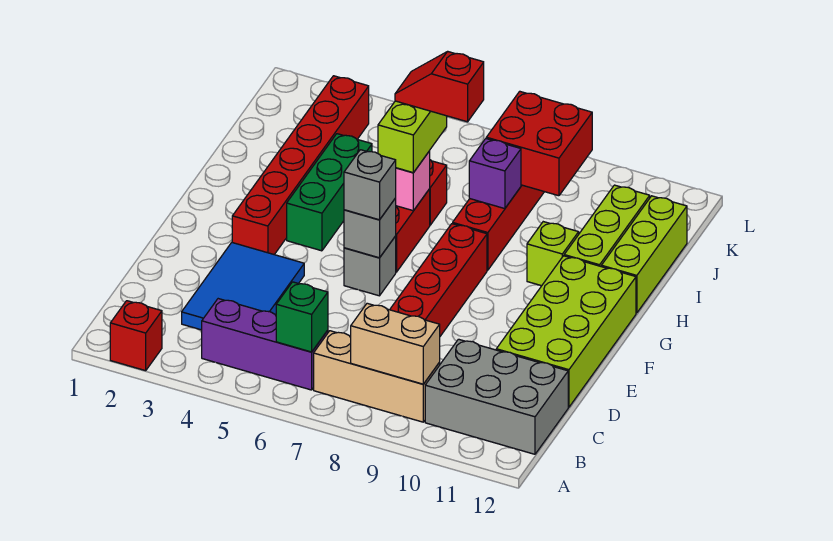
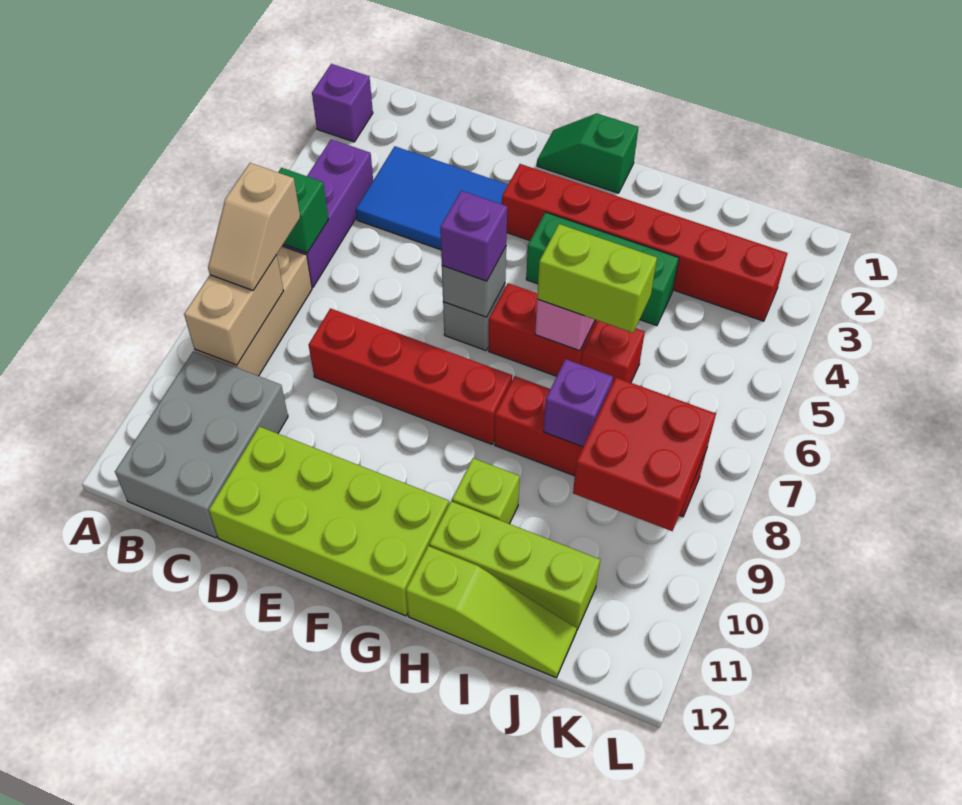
red brick A2 level 1 -> purple brick A2 level 1
none -> tan slope B7:B8 level 3 top 7
none -> green slope F1:G1 level 1 top G
grey brick F6 level 3 -> purple brick F6 level 3
lime brick H12:J12 level 1 -> lime slope H12:J12 level 1 top H
red slope I6:I7 level 4 top 7 -> none

